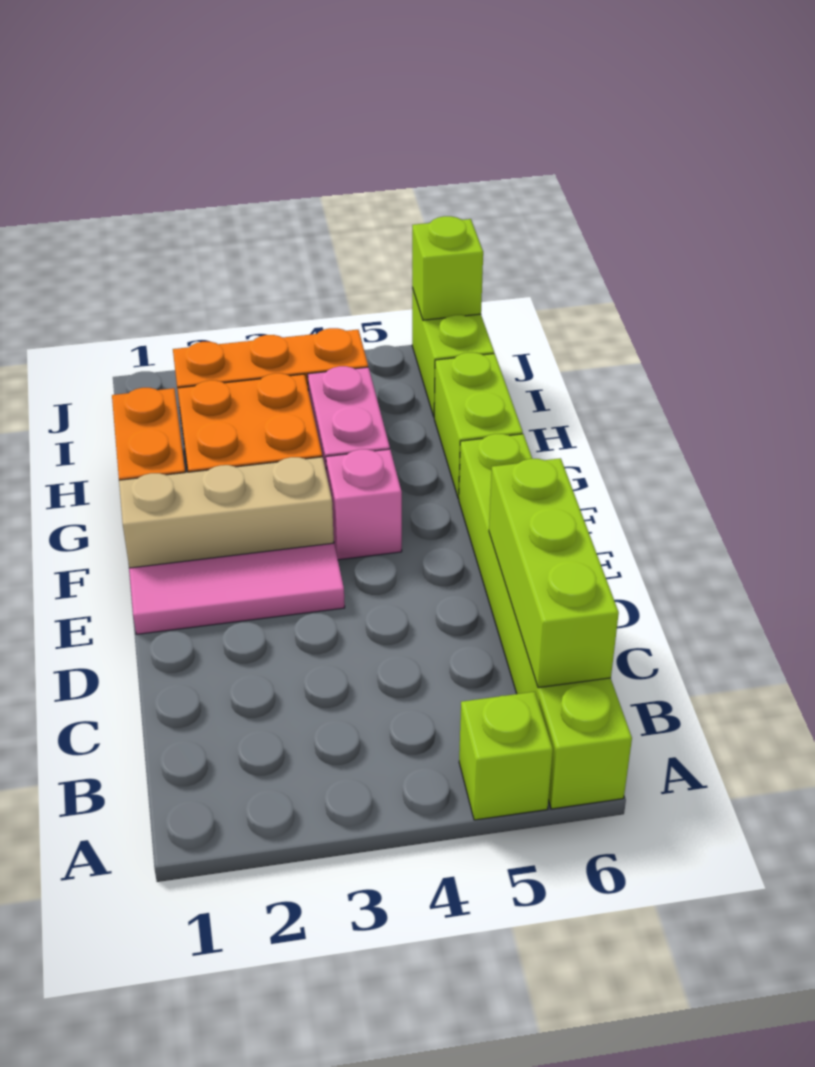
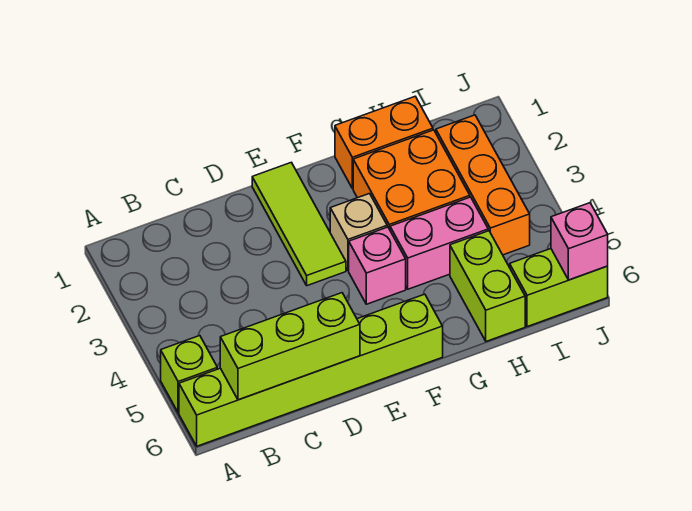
pink tile E1:E3 level 1 -> lime tile E1:E3 level 1
tan brick F1:F3 level 1 -> tan brick F3 level 1
lime brick G6:H6 level 1 -> lime brick H5:H6 level 1
lime brick J6 level 2 -> pink brick J6 level 2

